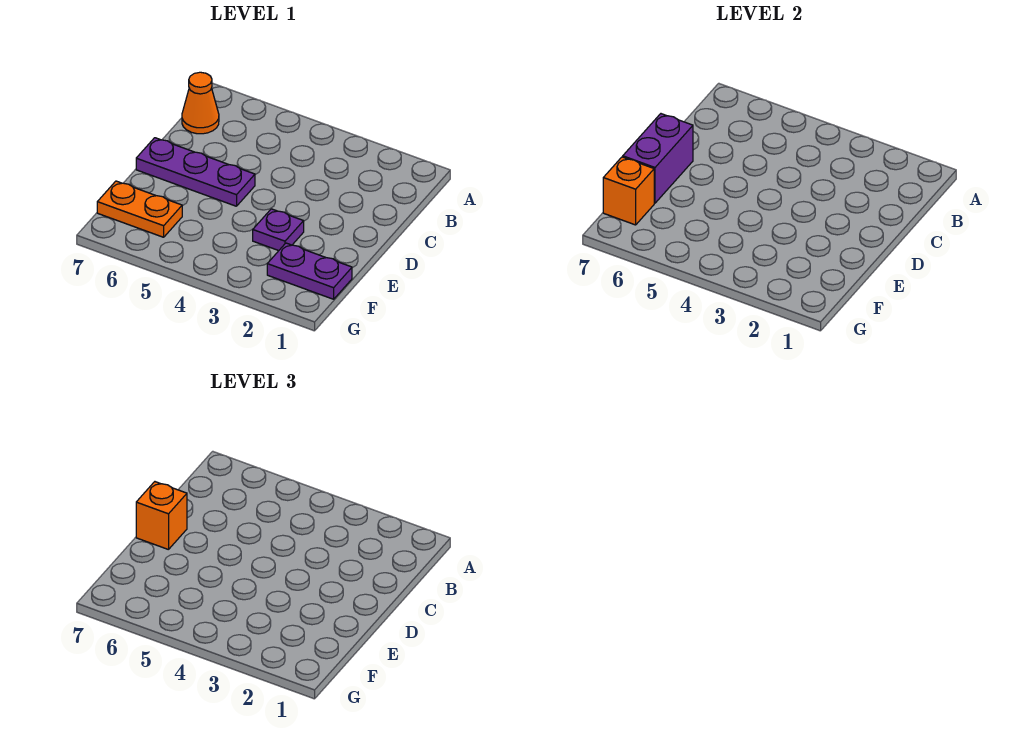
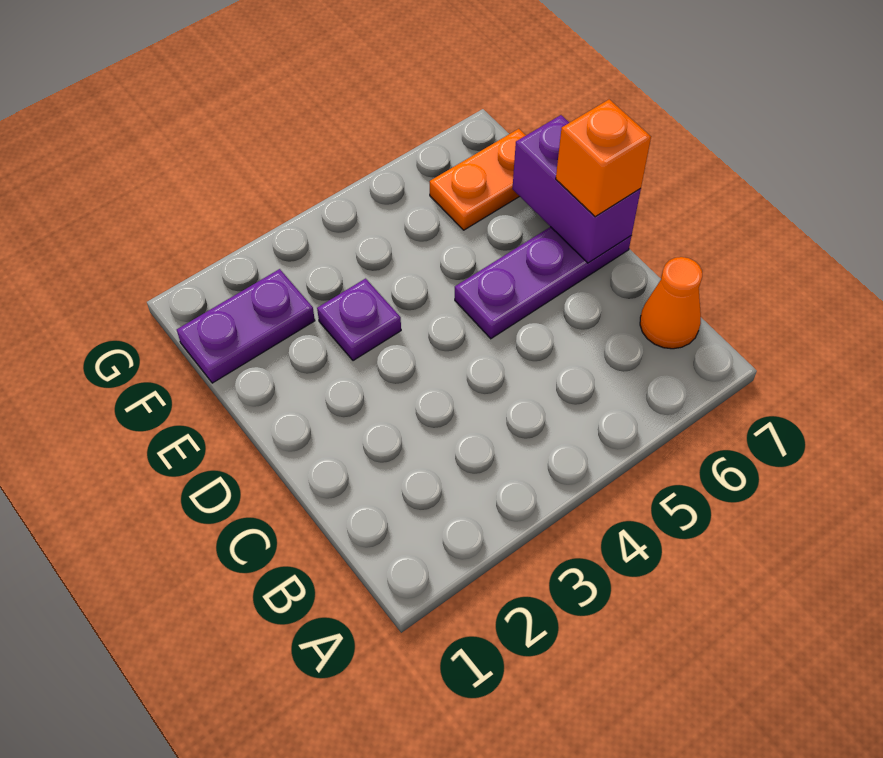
orange brick F7 level 2 -> none

